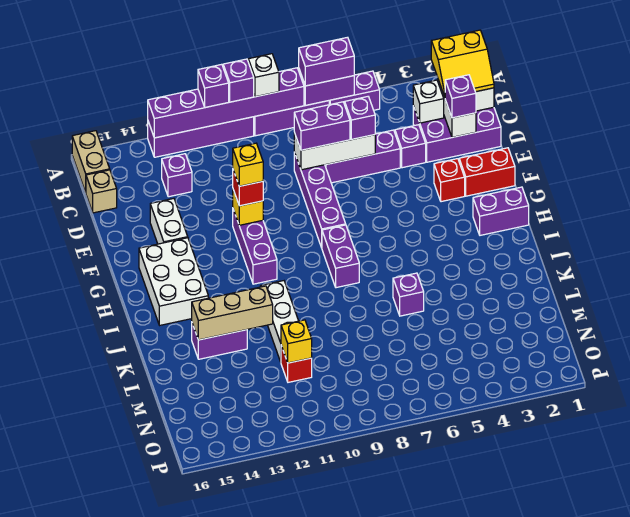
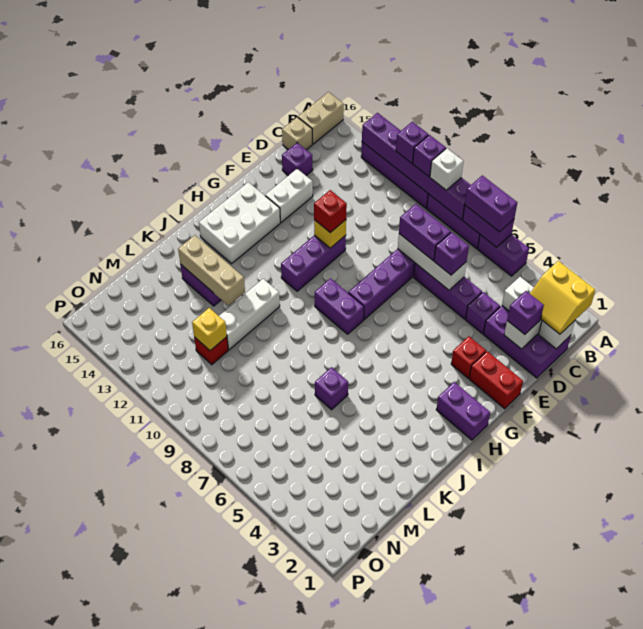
purple brick C13 level 1 -> purple brick D15 level 1
yellow brick F11 level 4 -> none
purple brick H8:I8 level 1 -> purple brick H8:H9 level 1

